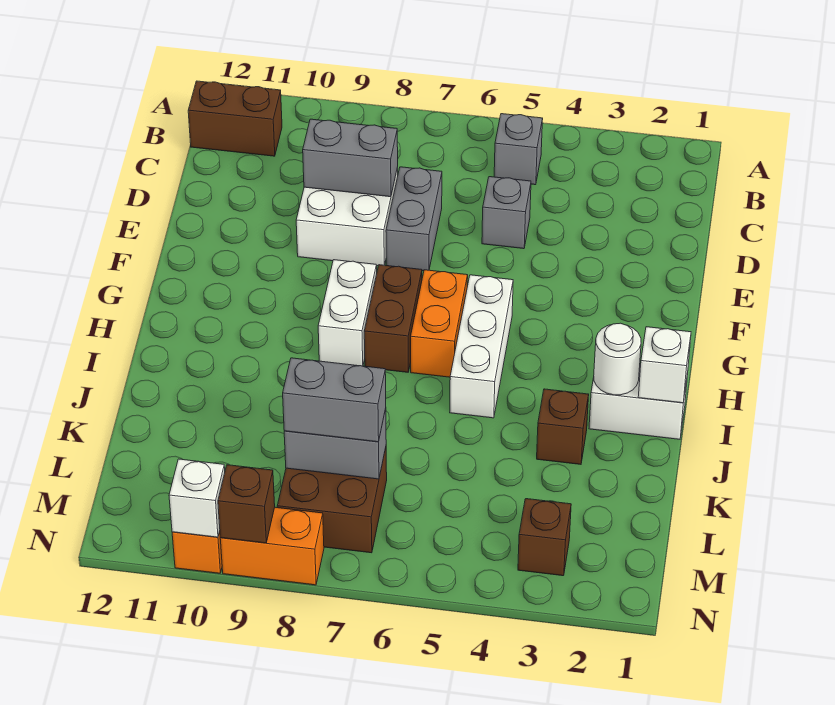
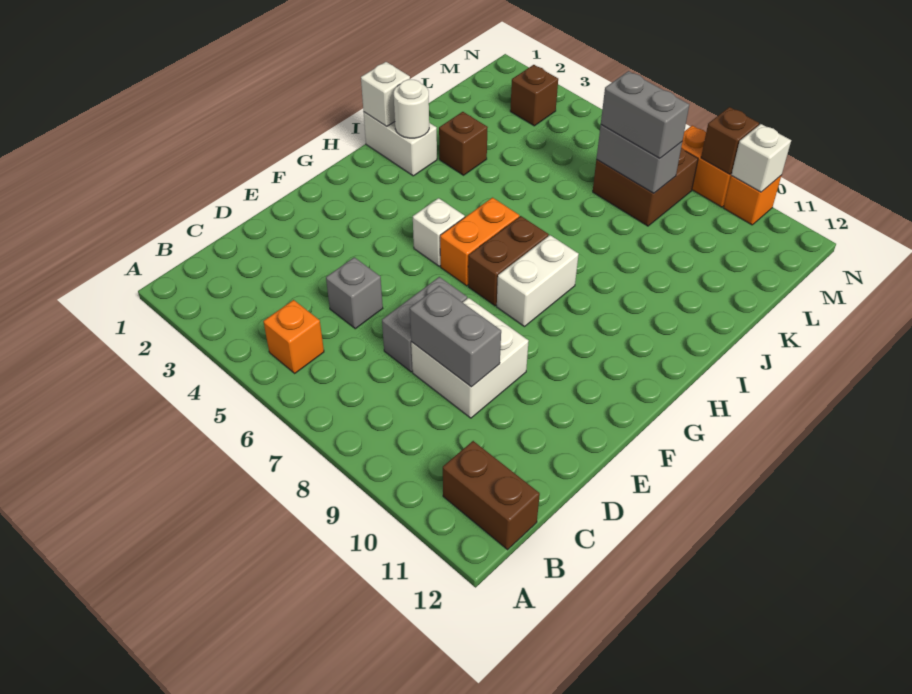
grey brick B5 level 1 -> orange brick B5 level 1
white brick G5:I5 level 1 -> white brick G5 level 1

